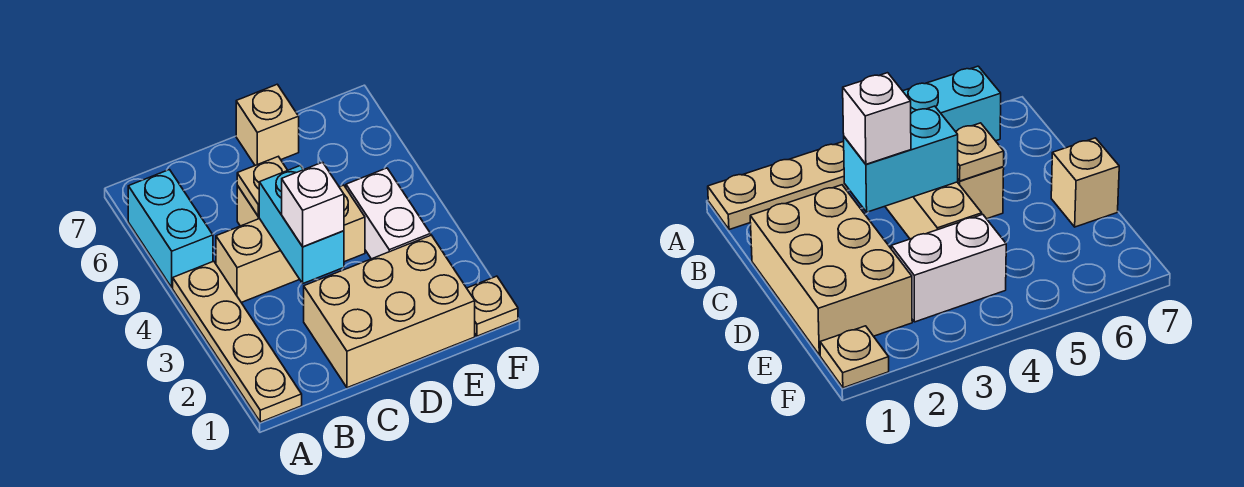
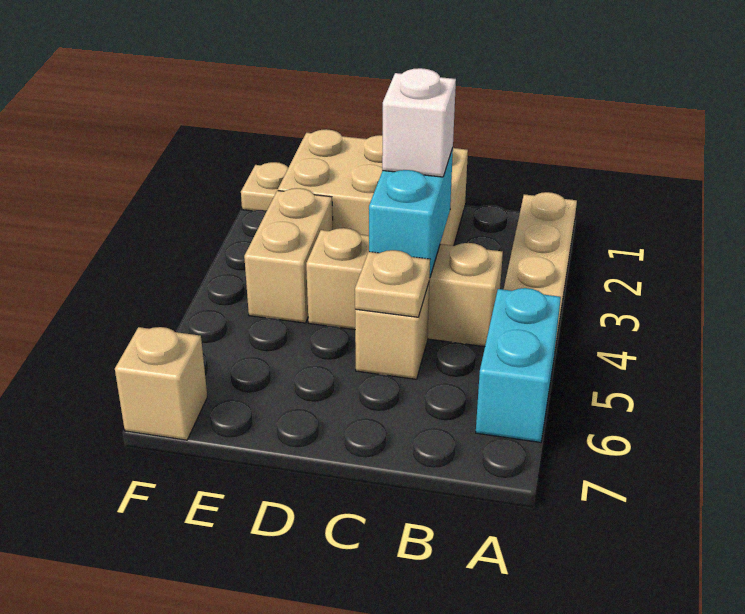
tan brick D7 level 1 -> tan brick F7 level 1
white brick E3:E4 level 1 -> tan brick E3:E4 level 1

